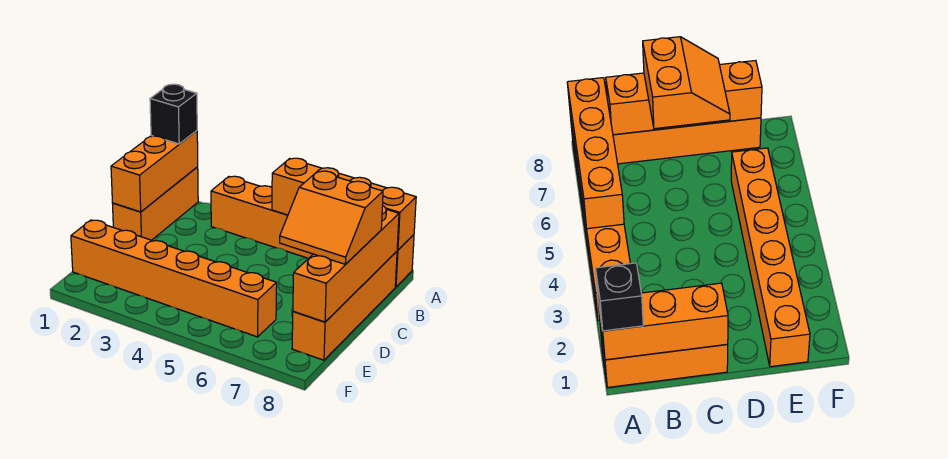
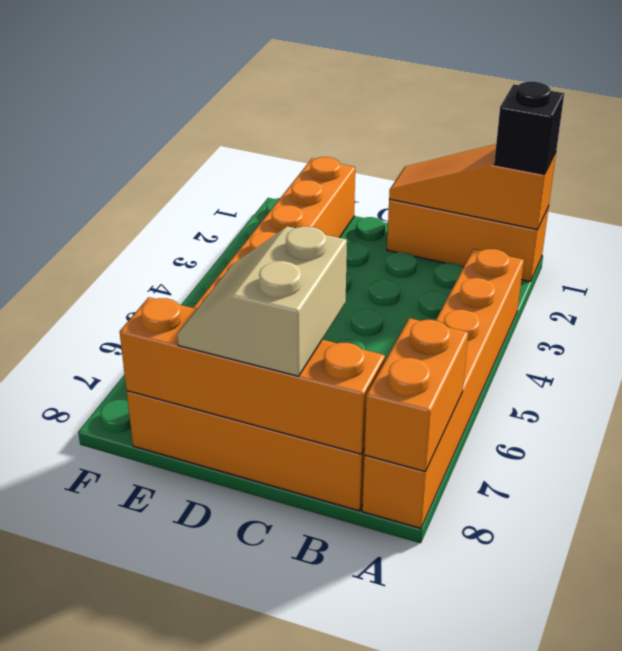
orange brick A1:C1 level 2 -> orange slope A1:C1 level 2 top A
orange brick A5:A8 level 2 -> orange brick A7:A8 level 2
orange slope C7:D8 level 3 top C -> tan slope C7:D8 level 3 top C

